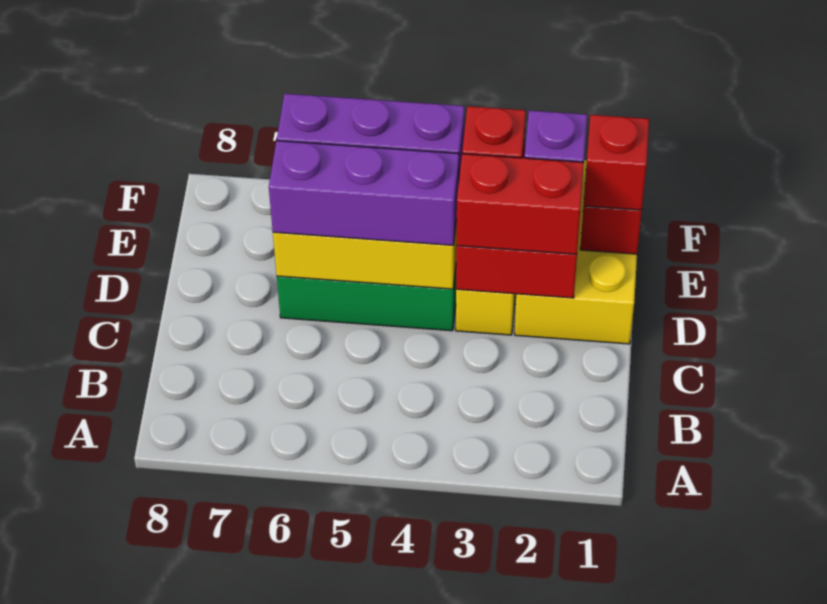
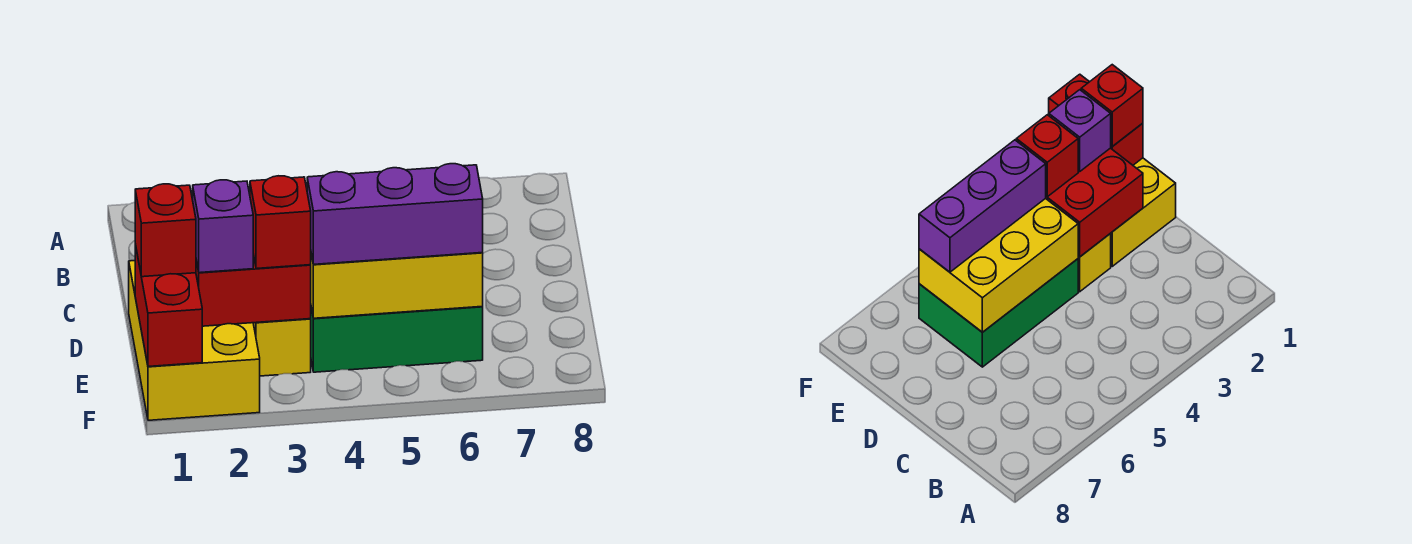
red brick D2:D3 level 3 -> none
purple brick D4:D6 level 3 -> none

